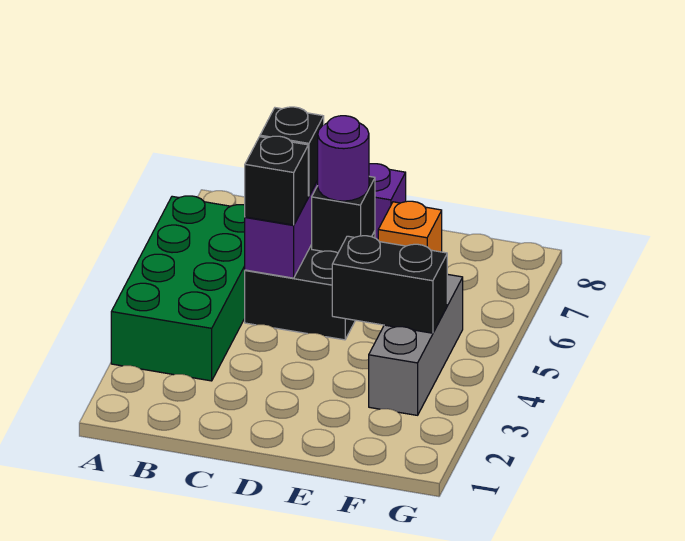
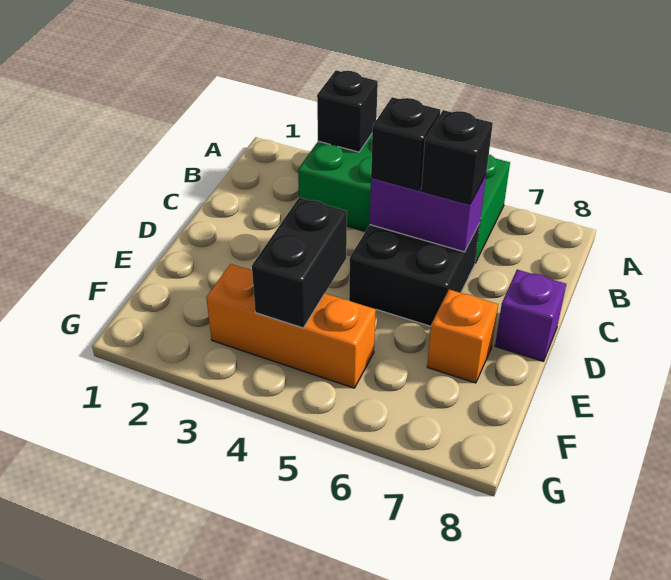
black brick D6 level 2 -> black brick A3 level 2
purple round brick D6 level 3 -> none
grey brick F3:F5 level 1 -> orange brick F3:F5 level 1

